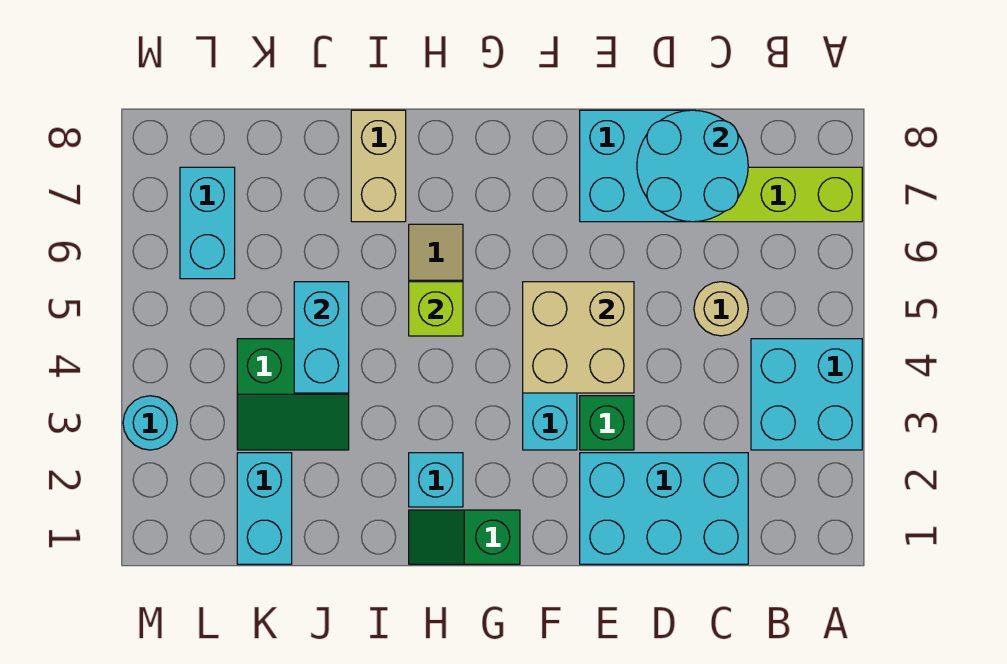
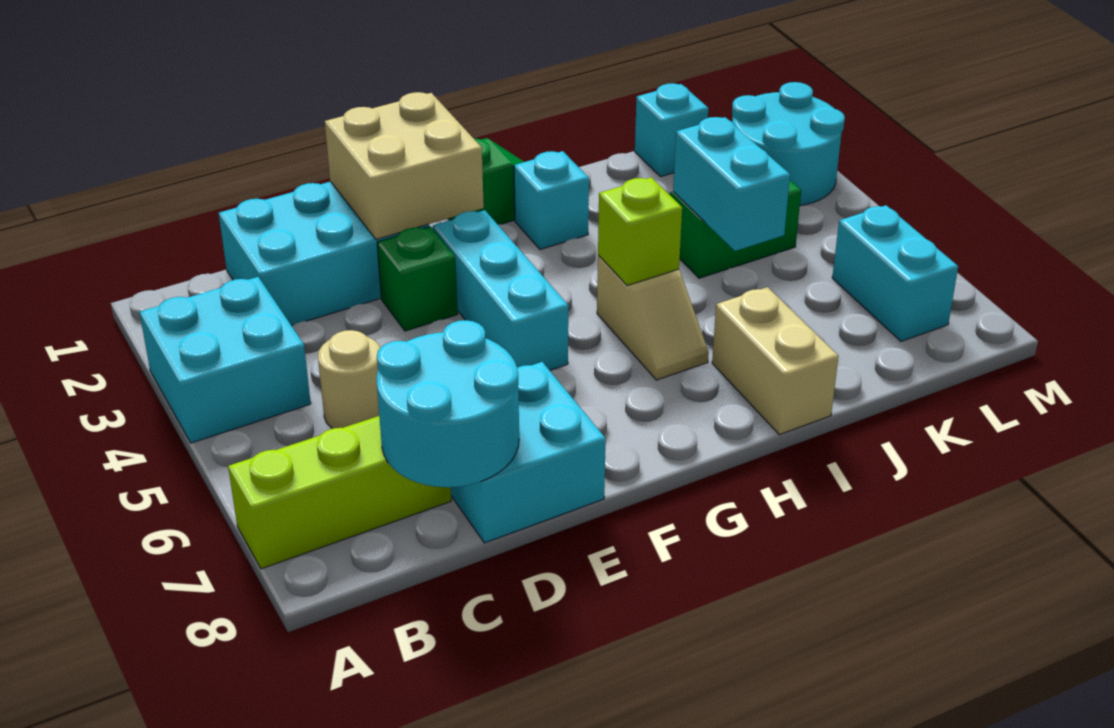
tan brick E4:F5 level 2 -> tan brick E1:F2 level 2
cyan brick K1:K2 level 1 -> cyan brick K1 level 1
cyan round brick M3 level 1 -> cyan round brick L2:M3 level 1

